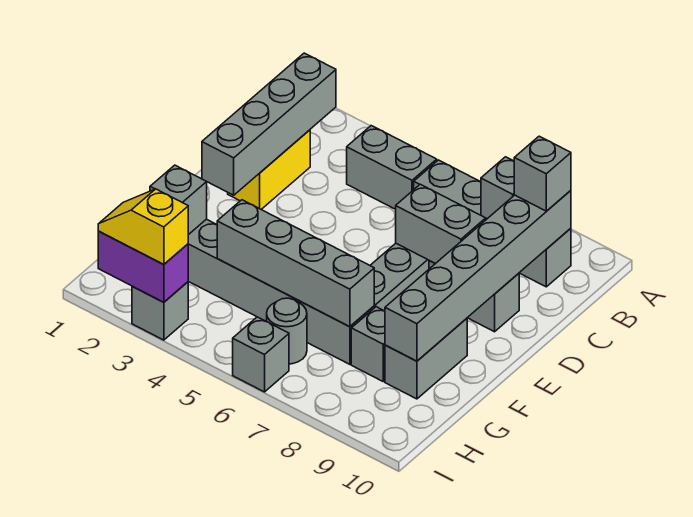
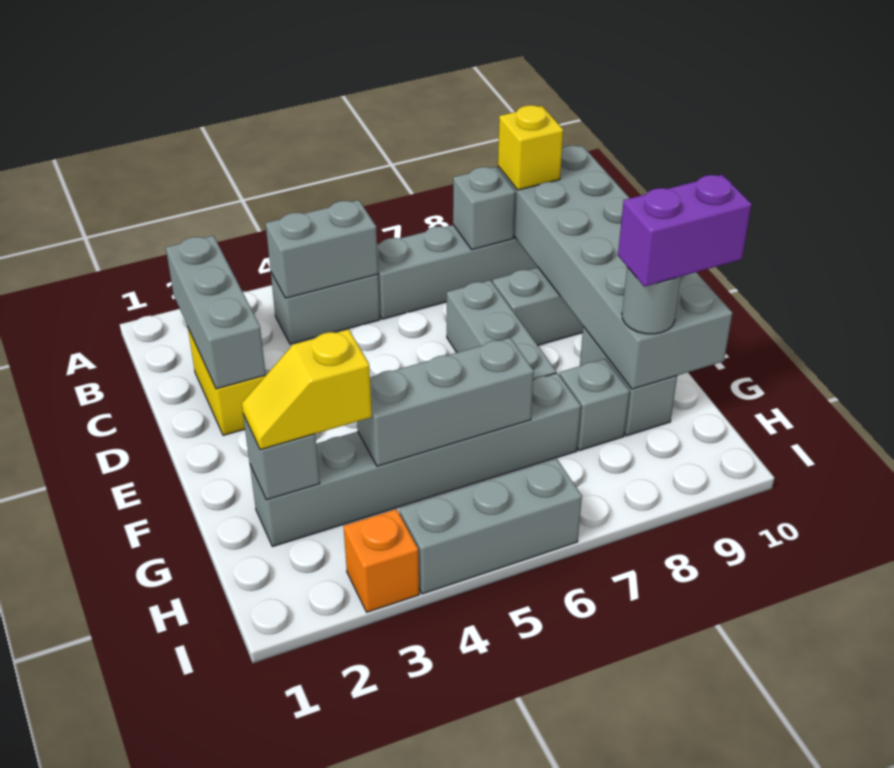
grey brick B2:E2 level 2 -> grey brick B2:D2 level 2
grey brick B9:G9 level 2 -> grey brick B9:G10 level 2
grey brick B9 level 3 -> yellow brick B9 level 3
grey brick D7:D8 level 2 -> grey brick B4:B5 level 2
grey brick G4:G7 level 2 -> grey brick G4:G6 level 2
grey round brick H6 level 1 -> grey round brick G9 level 3
purple brick I2:I3 level 2 -> purple brick G9:G10 level 4
yellow slope I2:I3 level 3 top 3 -> yellow slope G2:G3 level 3 top 3
grey brick I3 level 1 -> orange brick I3 level 1
grey brick I6 level 1 -> grey brick I4:I6 level 1

